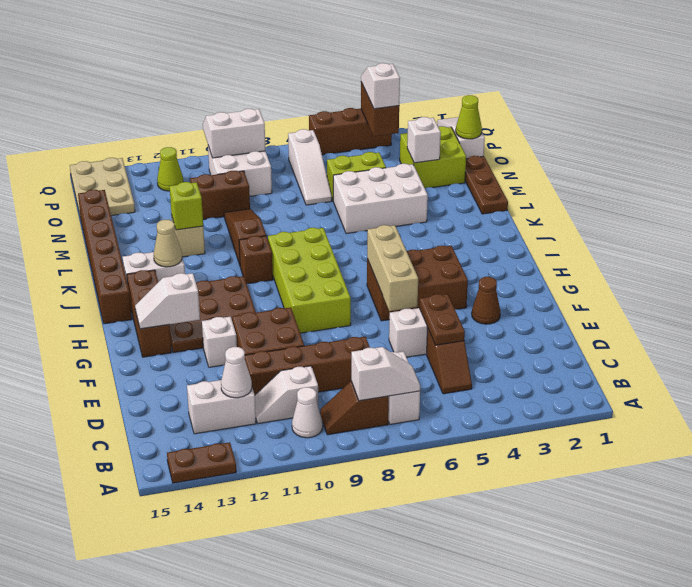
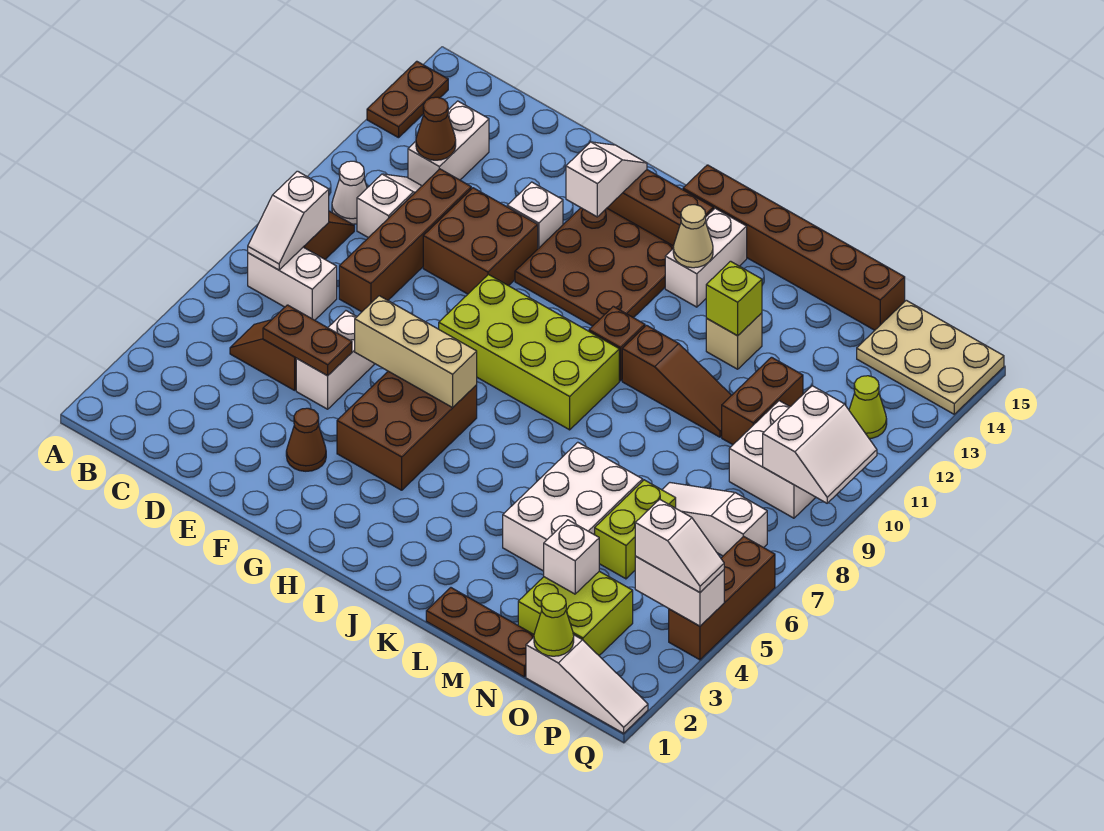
white cone C12 level 2 -> brown cone C12 level 2
brown brick P4:Q4 level 2 -> white brick P4:Q4 level 2

